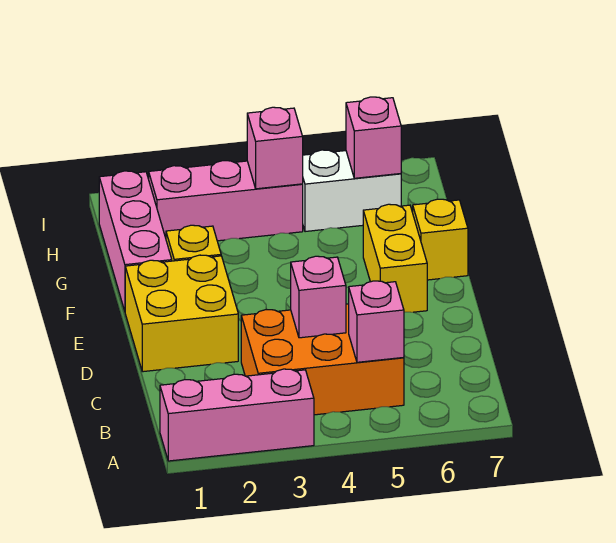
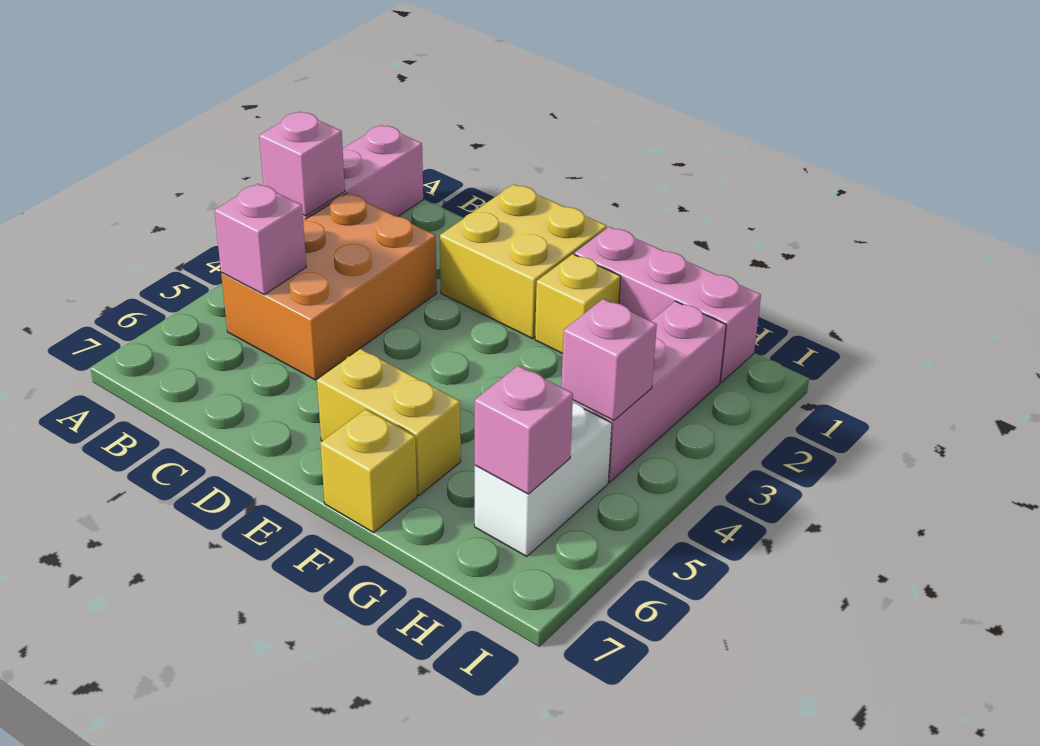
pink brick C4 level 2 -> pink brick A3 level 2

